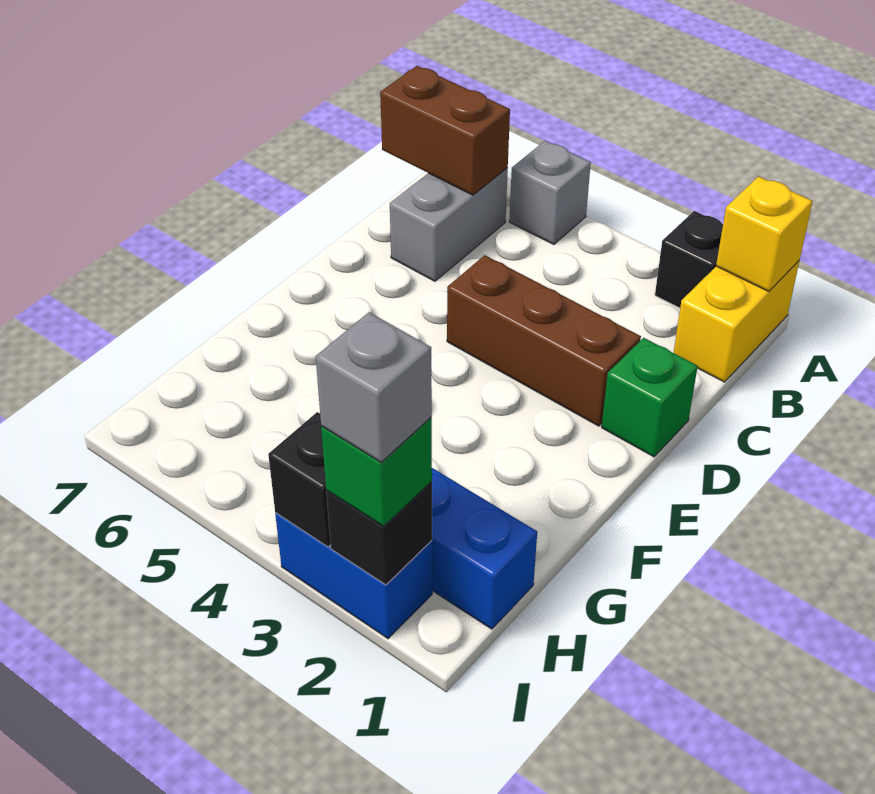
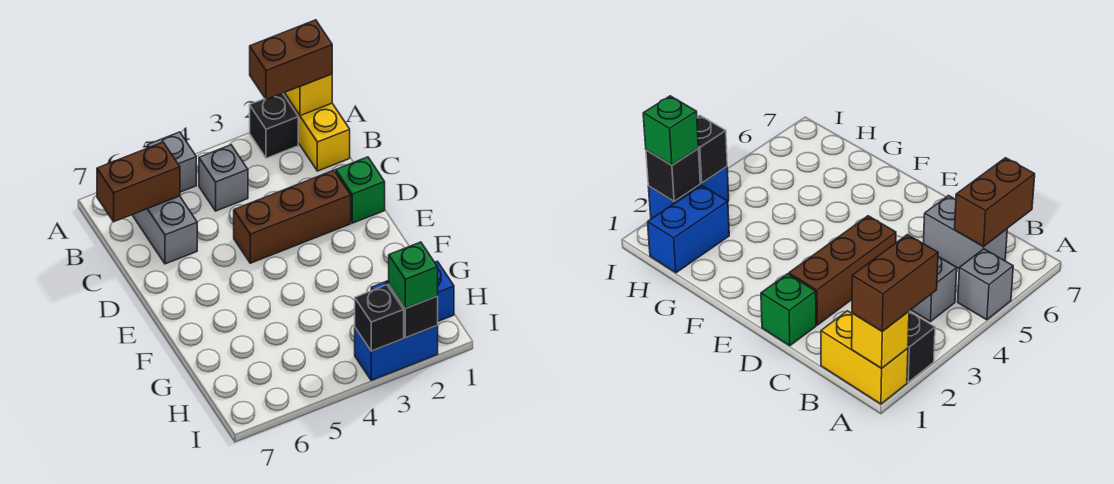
none -> brown brick A1:A2 level 3
grey brick I2 level 4 -> grey brick B4 level 1

